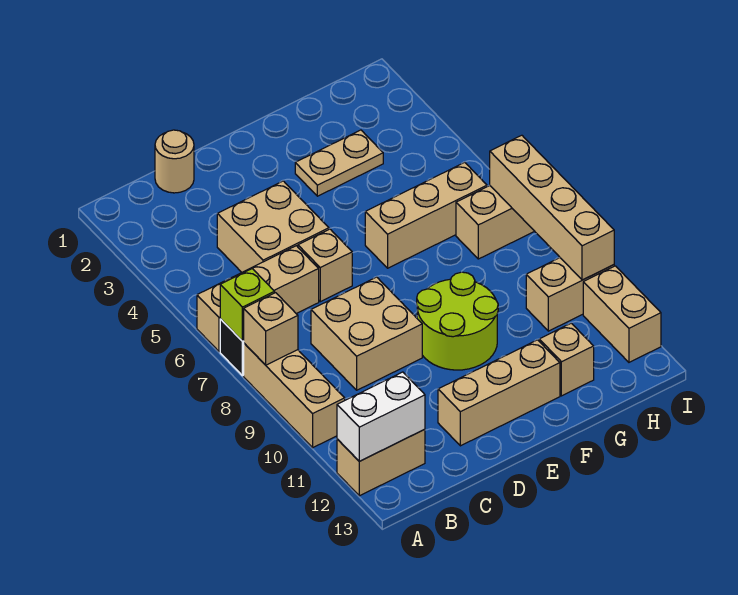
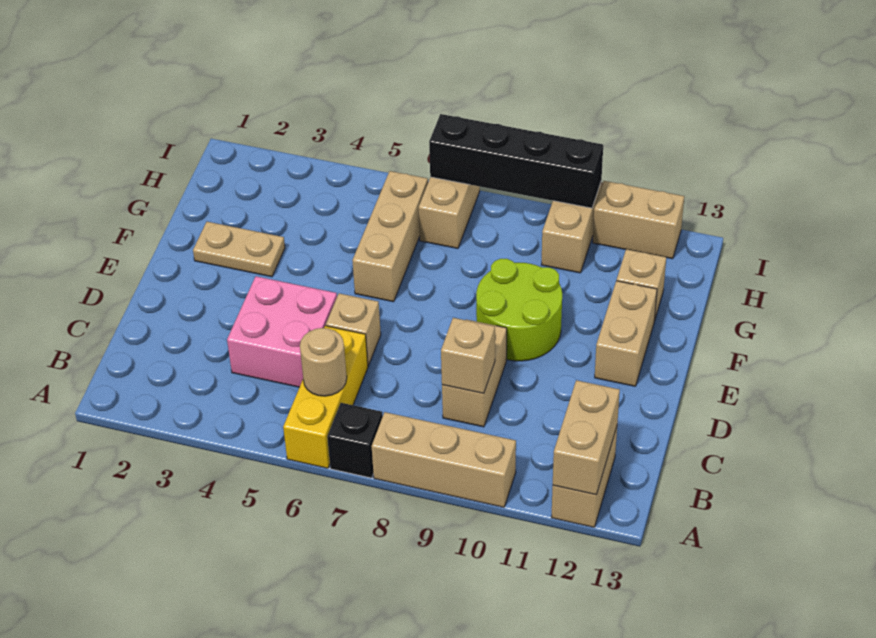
tan brick A6:C6 level 1 -> yellow brick A6:C6 level 1
lime brick A7 level 2 -> none
tan brick A8 level 2 -> tan brick C9 level 2
white brick A12:B12 level 2 -> tan brick A12:B12 level 2
tan round brick C1 level 1 -> tan round brick B6 level 2
tan brick C4:D5 level 1 -> pink brick C4:D5 level 1
tan brick C8:D9 level 1 -> tan brick C9:D9 level 1
tan brick D12:F12 level 1 -> tan brick E12:F12 level 1
tan plate F3:G3 level 1 -> tan plate F2:F3 level 1
tan brick I7:I10 level 2 -> black brick I7:I10 level 2

